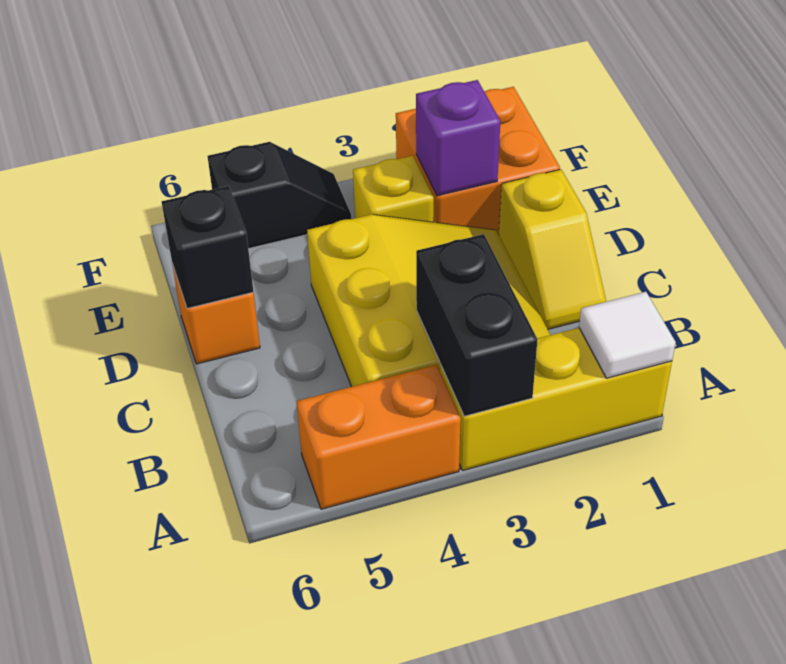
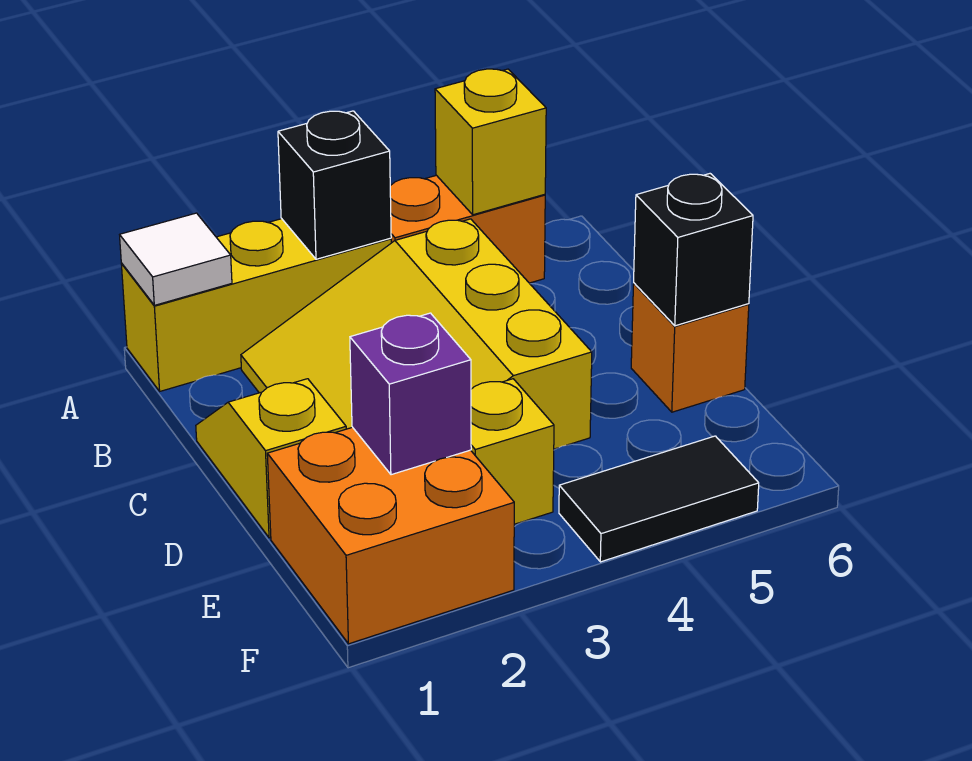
black brick A3:B3 level 2 -> black brick A3 level 2
none -> yellow brick A5 level 2
black slope F4:F5 level 1 top 5 -> black tile F4:F5 level 1

